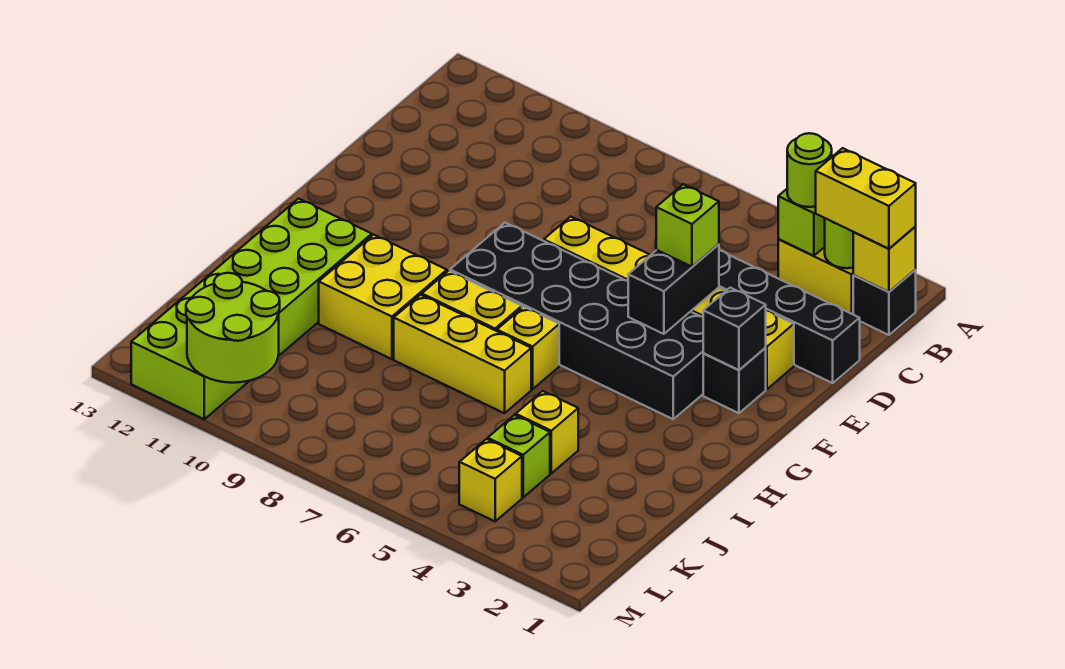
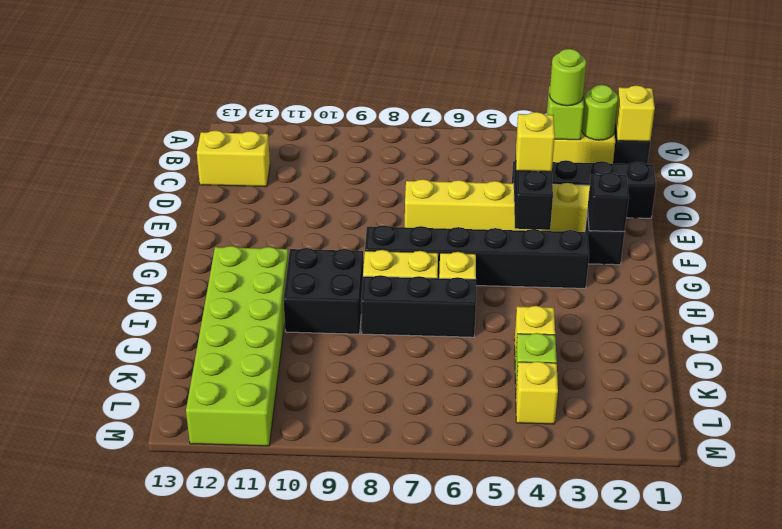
yellow brick B1:B2 level 3 -> yellow brick C12:C13 level 1
lime brick E4 level 3 -> yellow brick E4 level 3
black brick F3:G8 level 1 -> black brick G3:G8 level 1
yellow brick H9:I10 level 1 -> black brick H9:I10 level 1
yellow brick I6:I8 level 1 -> black brick I6:I8 level 1
lime round brick L10:M11 level 2 -> none

